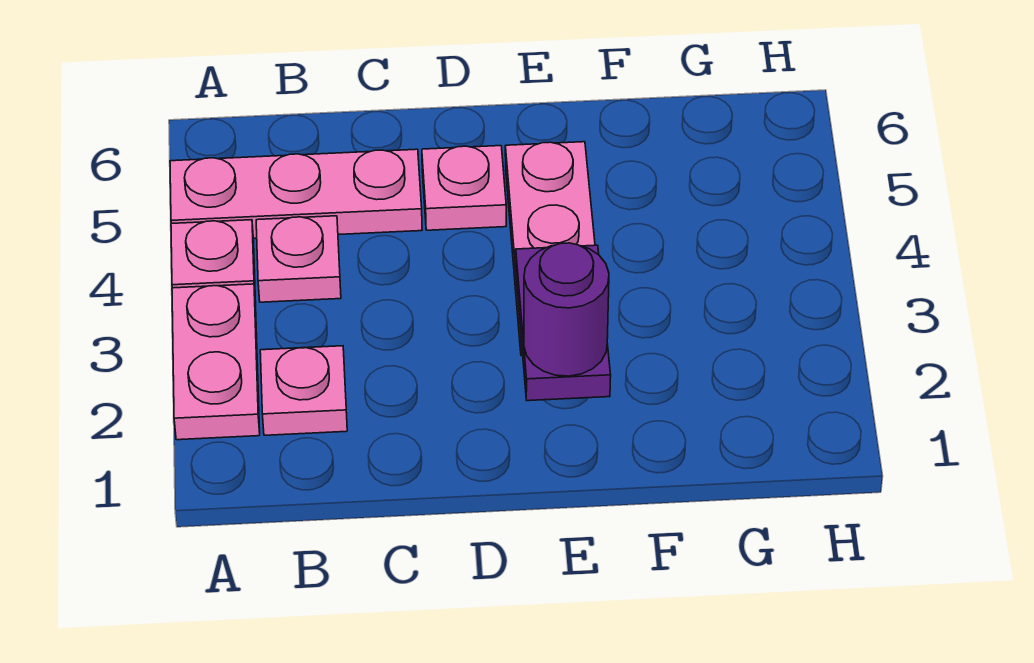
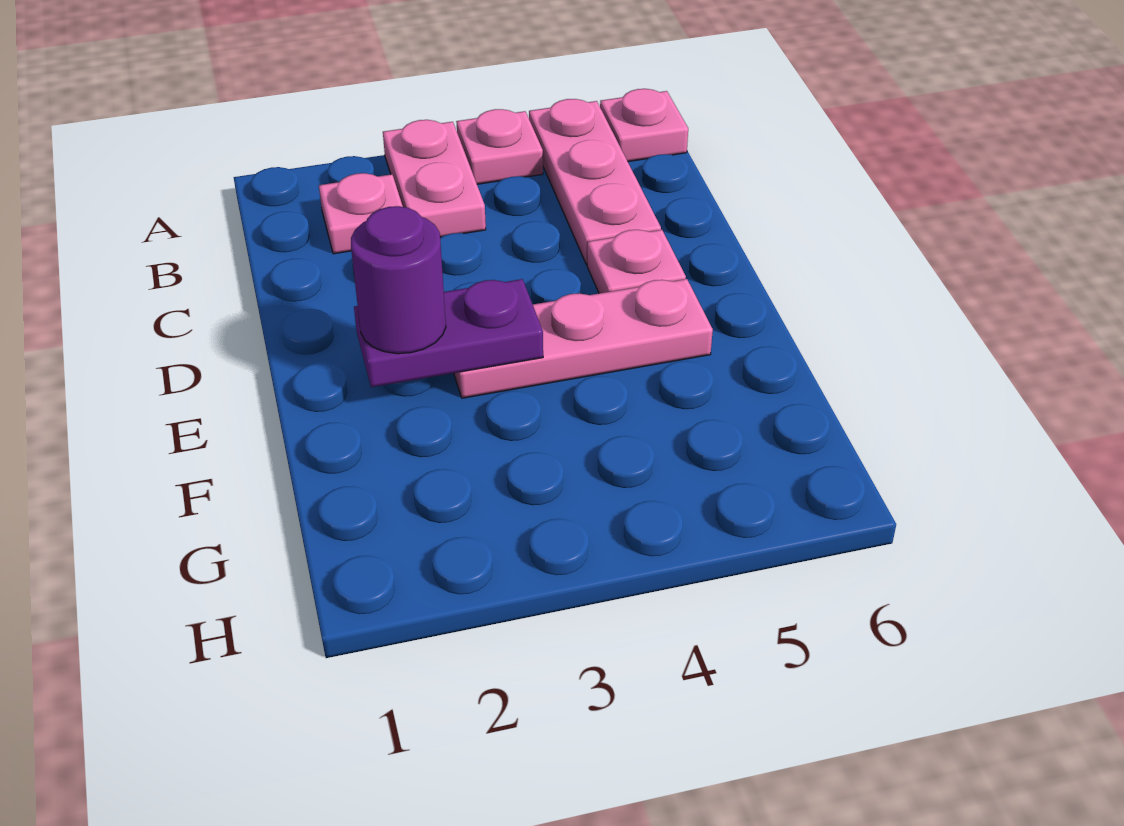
pink plate A2:A3 level 1 -> pink plate A3:B3 level 1
pink plate B4 level 1 -> pink plate A6 level 1

